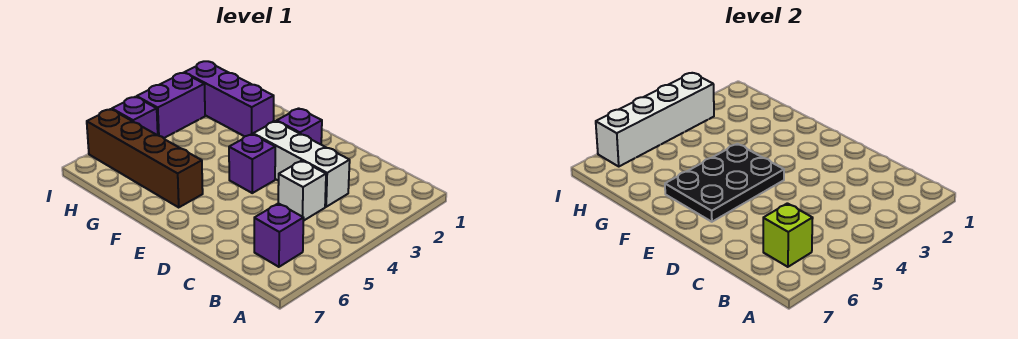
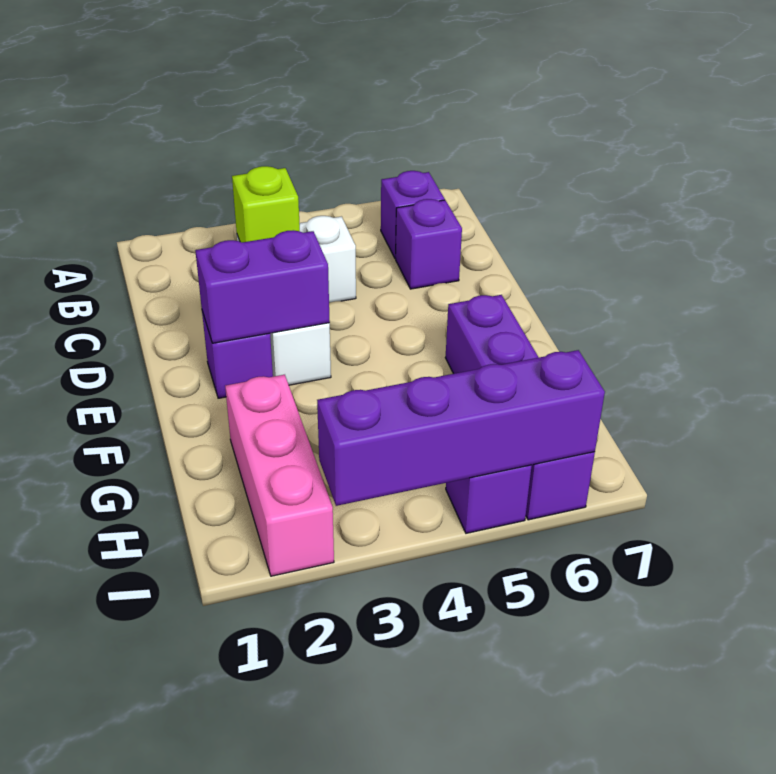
lime brick B6 level 2 -> lime brick C3 level 2
purple brick E4 level 1 -> purple brick C6 level 1
black plate E4:F6 level 2 -> none
brown brick F6:I6 level 1 -> purple brick F6:I6 level 1
purple brick G2:I2 level 1 -> pink brick G2:I2 level 1
purple brick I3:I4 level 1 -> purple brick E2:E3 level 2
white brick I3:I6 level 2 -> purple brick I3:I6 level 2

